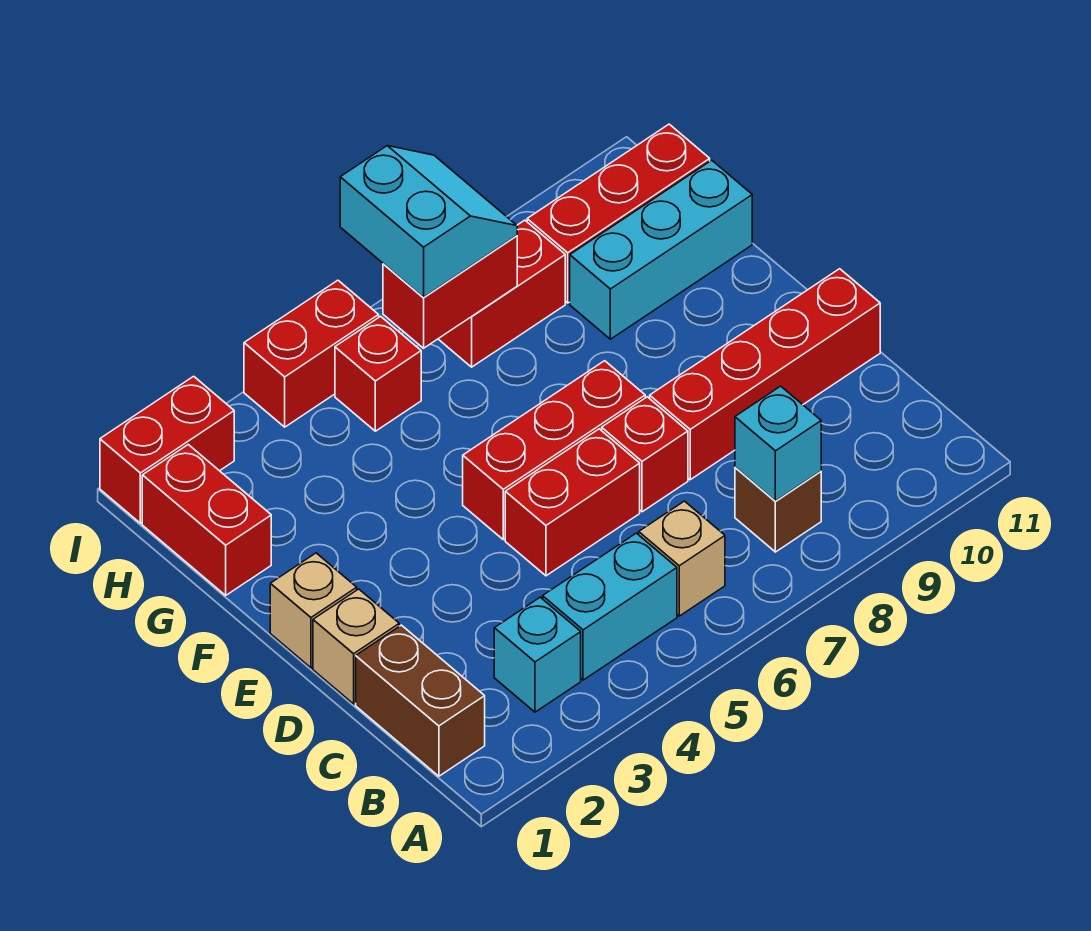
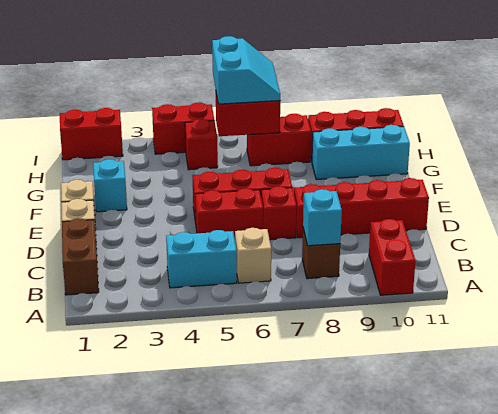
cyan brick B3 level 1 -> cyan brick F2 level 1
red brick G1:H1 level 1 -> red brick A10:B10 level 1

